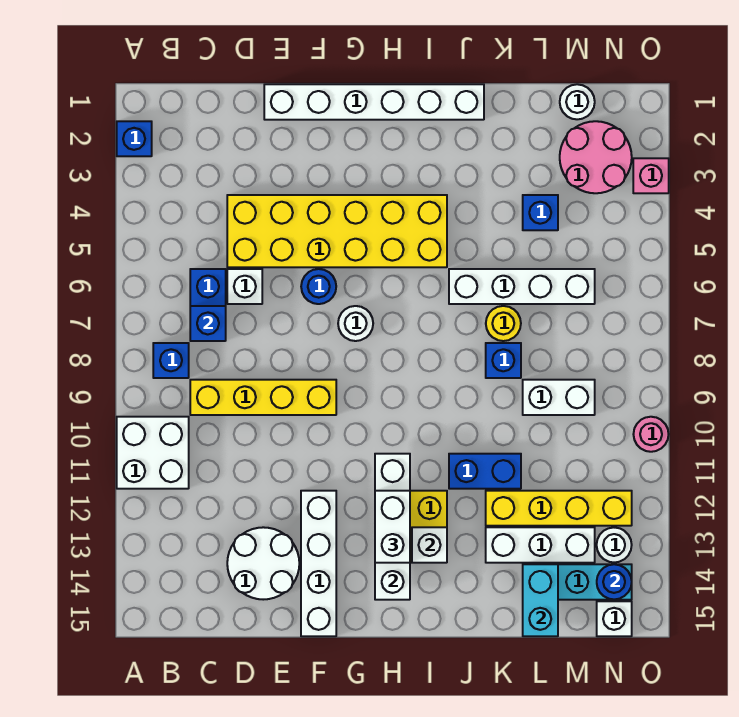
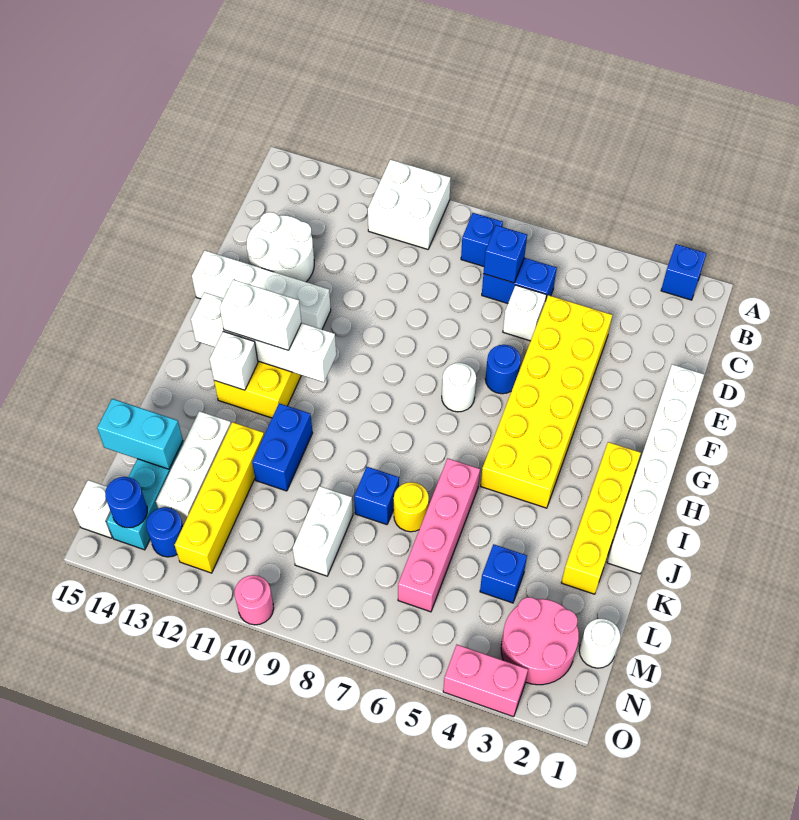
yellow brick C9:F9 level 1 -> yellow brick H2:K2 level 1
white brick J6:M6 level 1 -> pink brick J6:M6 level 1
white round brick N13 level 1 -> blue round brick N13 level 1
pink brick O3 level 1 -> pink brick O3:O4 level 1

